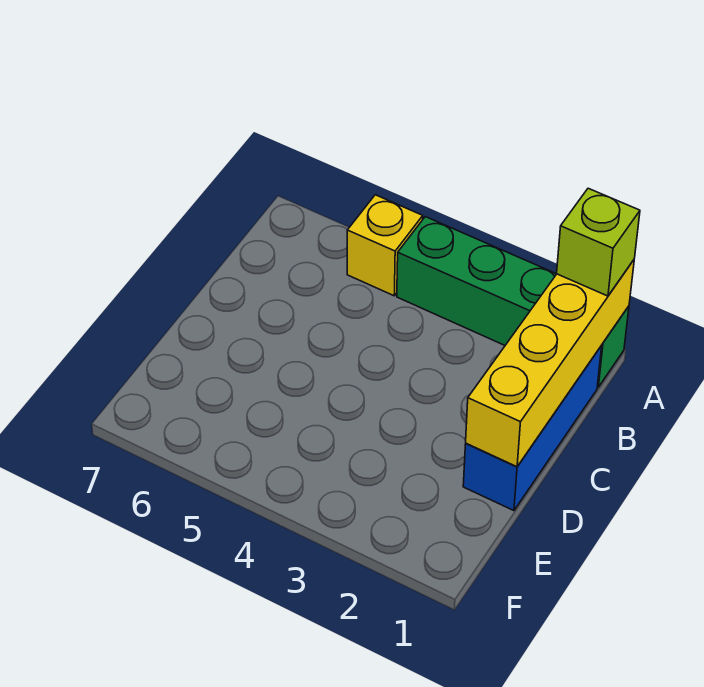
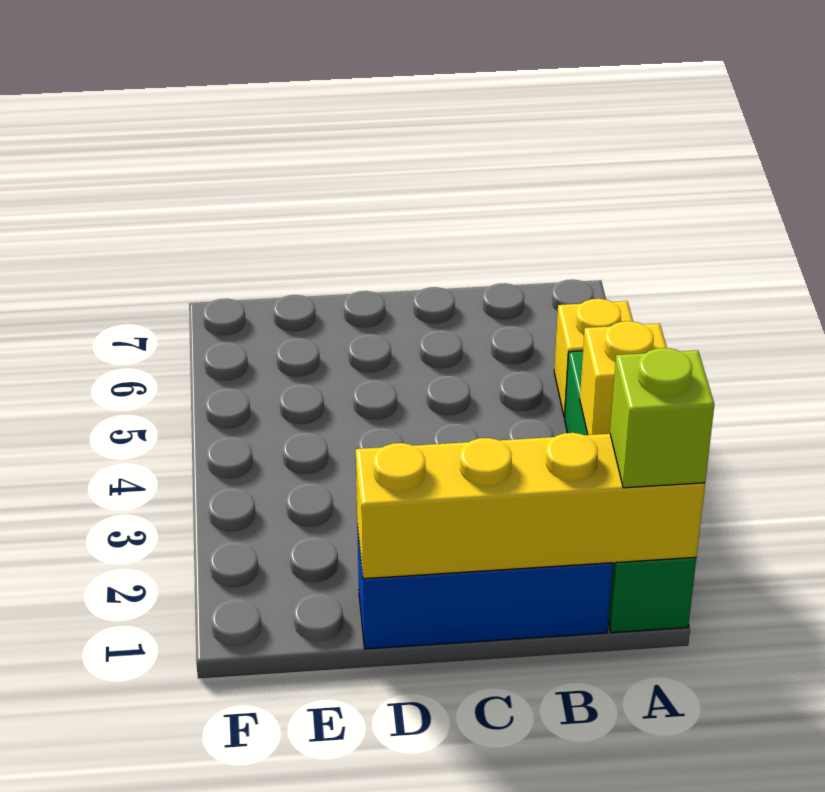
none -> yellow brick A3 level 2

